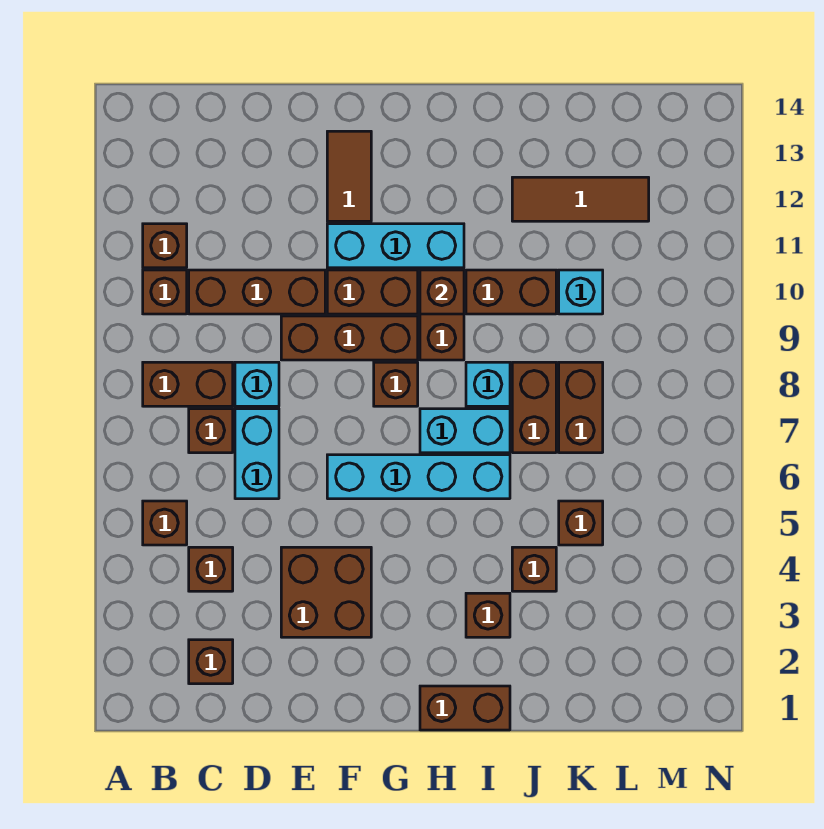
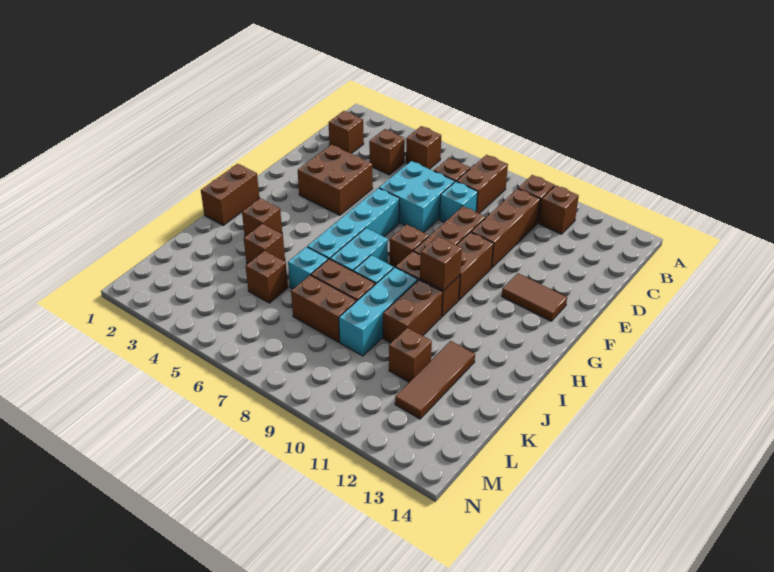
cyan brick D6:D7 level 1 -> cyan brick D6:E7 level 1
cyan brick F11:H11 level 1 -> cyan brick I9:K9 level 1
cyan brick K10 level 1 -> cyan brick J6 level 1
none -> brown brick K11 level 1

